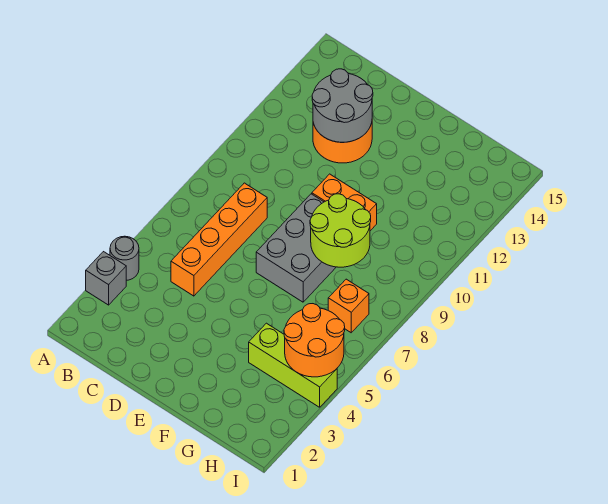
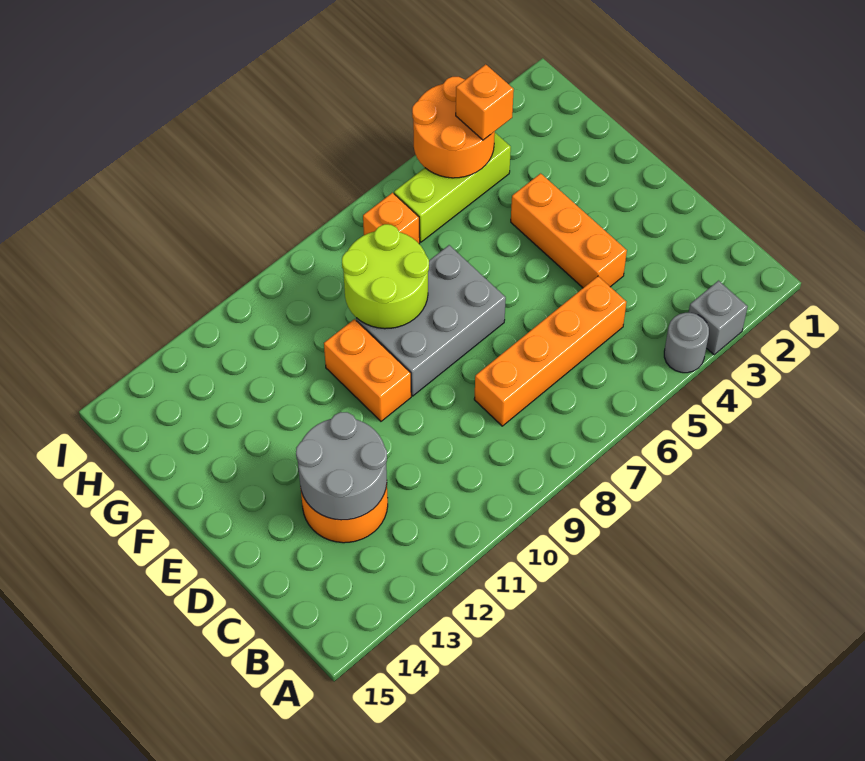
none -> orange brick D4:F4 level 1
lime brick G4:I4 level 1 -> lime brick H4:H6 level 1
none -> orange brick H4 level 3

